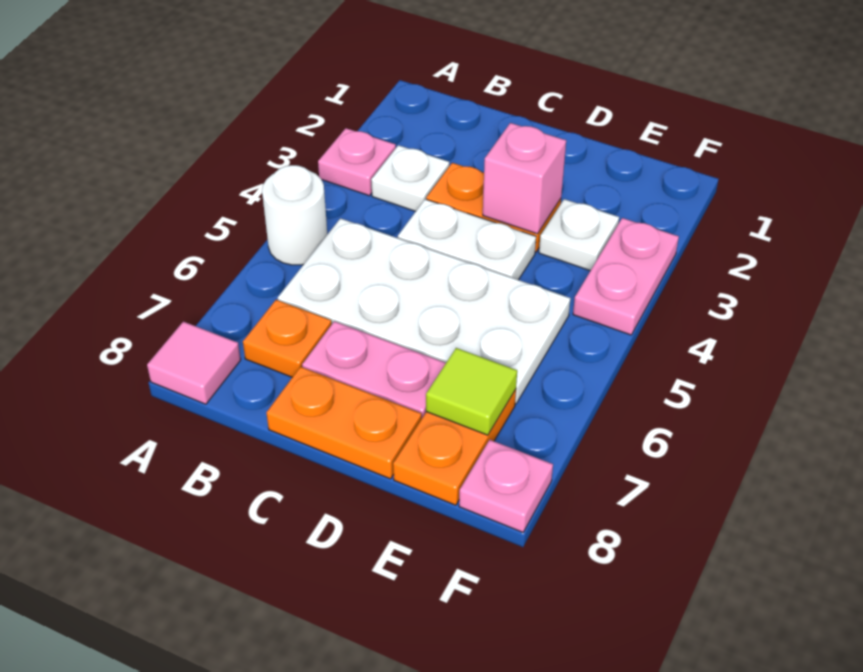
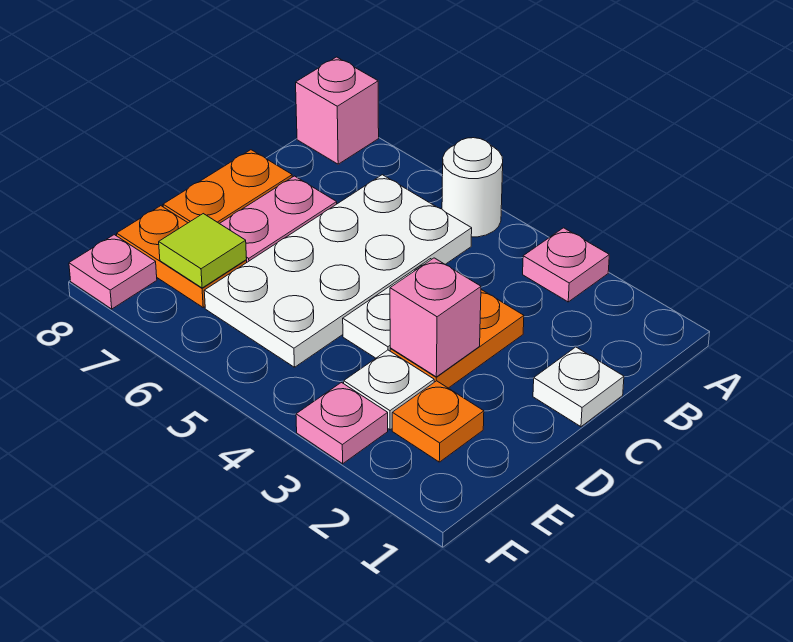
pink tile A8 level 1 -> pink brick A8 level 1
white plate B3 level 1 -> white plate C1 level 1
orange plate B7 level 1 -> orange plate E2 level 1
pink plate F3:F4 level 1 -> pink plate F3 level 1

